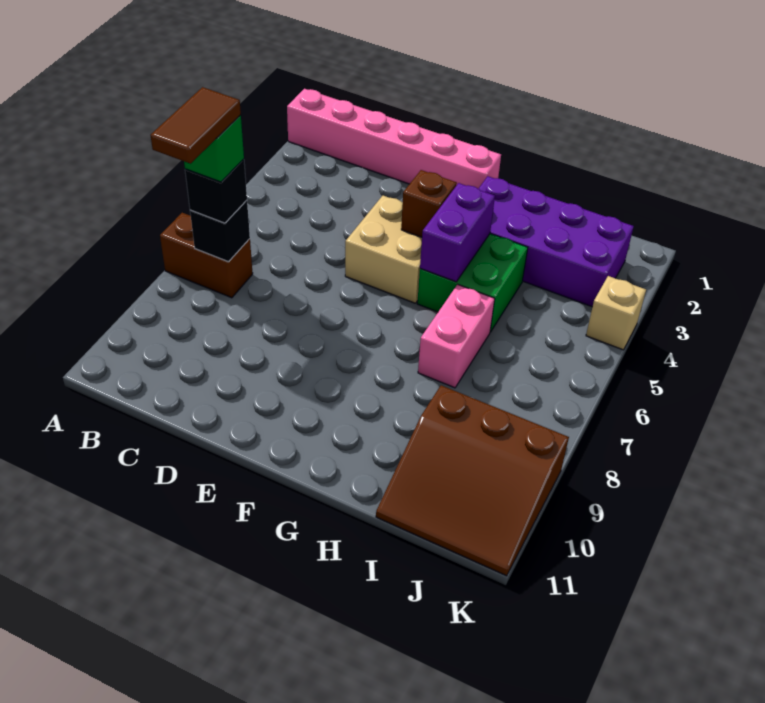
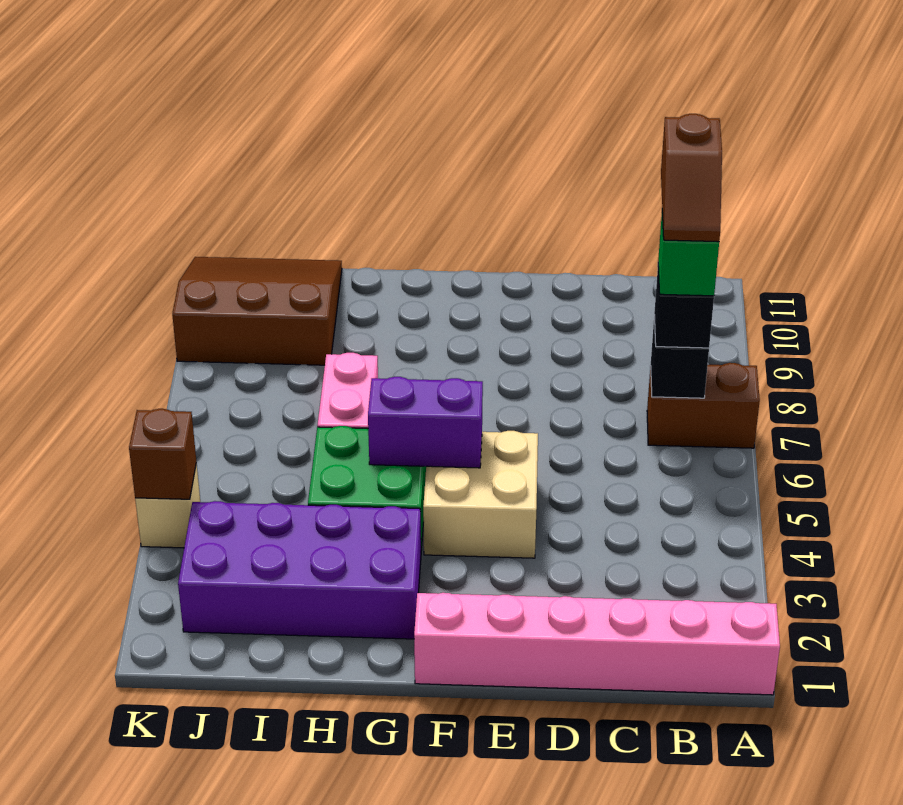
brown tile B7:B8 level 5 -> brown slope B7:B8 level 5 top 8
brown brick F4 level 2 -> brown brick K4 level 2
purple brick G4:G5 level 2 -> purple brick F5:G5 level 2

